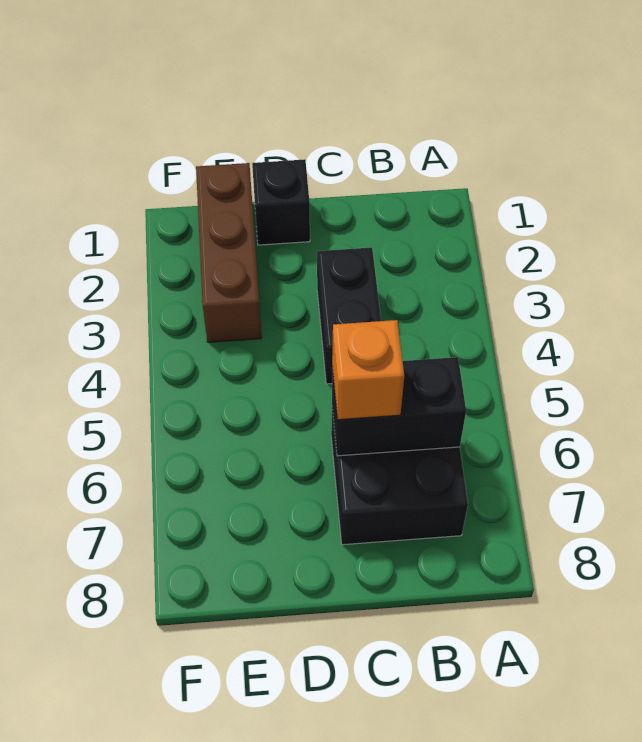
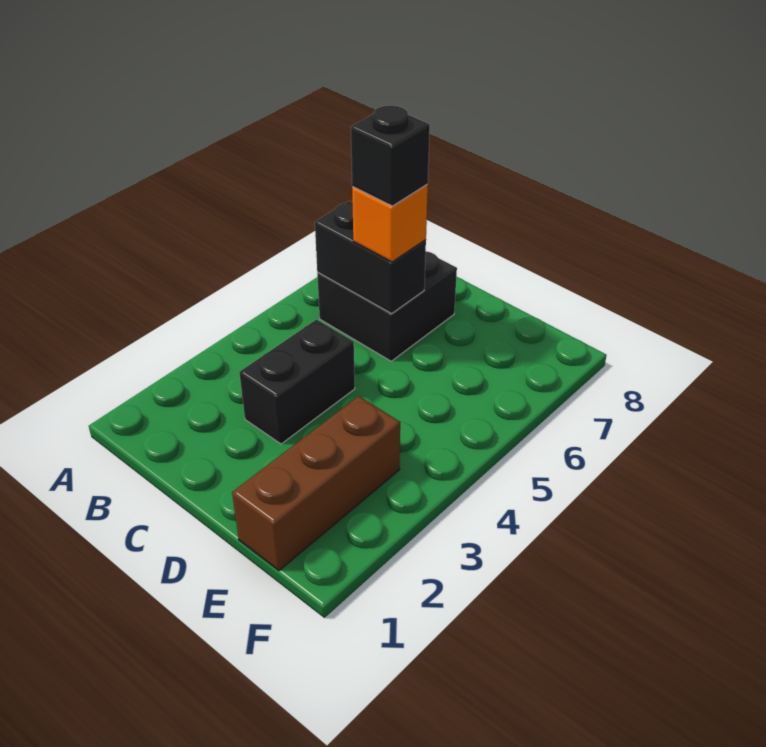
black brick D1 level 1 -> black brick C6 level 4

